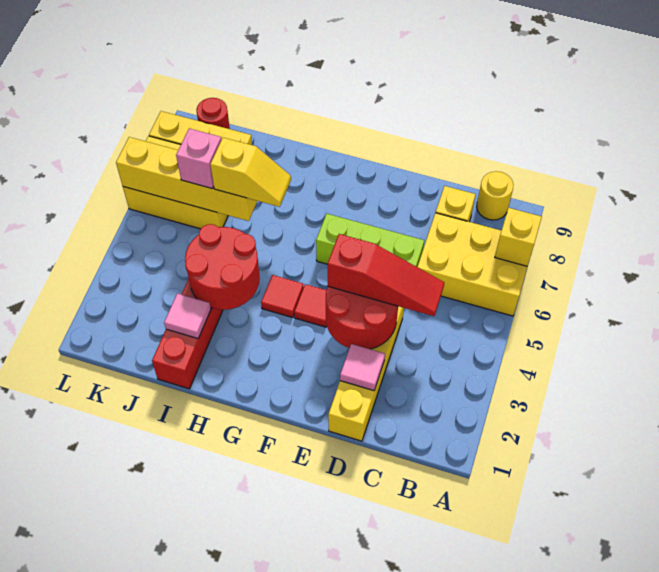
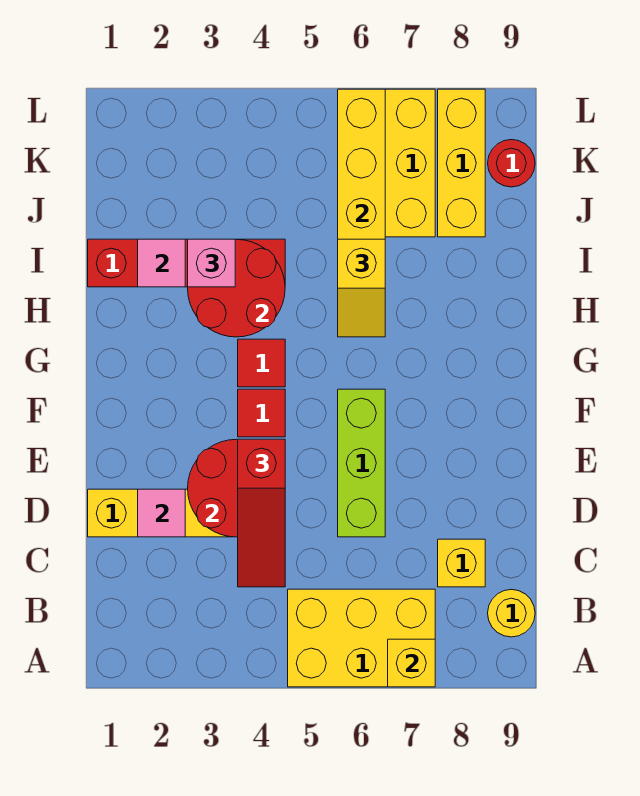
yellow brick A6:C7 level 1 -> yellow brick A5:B7 level 1
pink brick J6 level 3 -> pink brick I3 level 3

